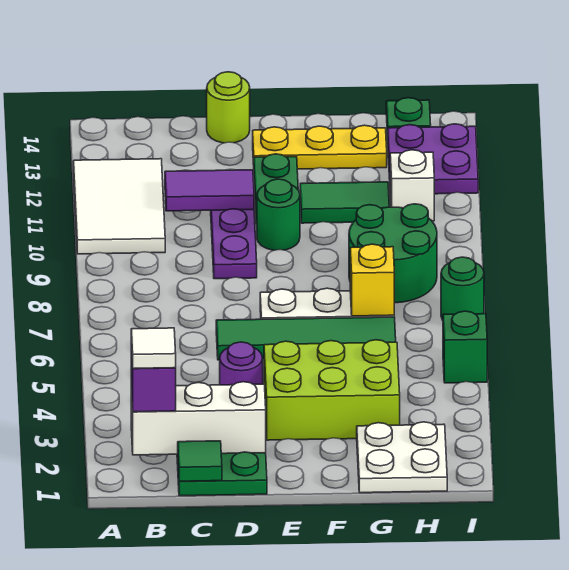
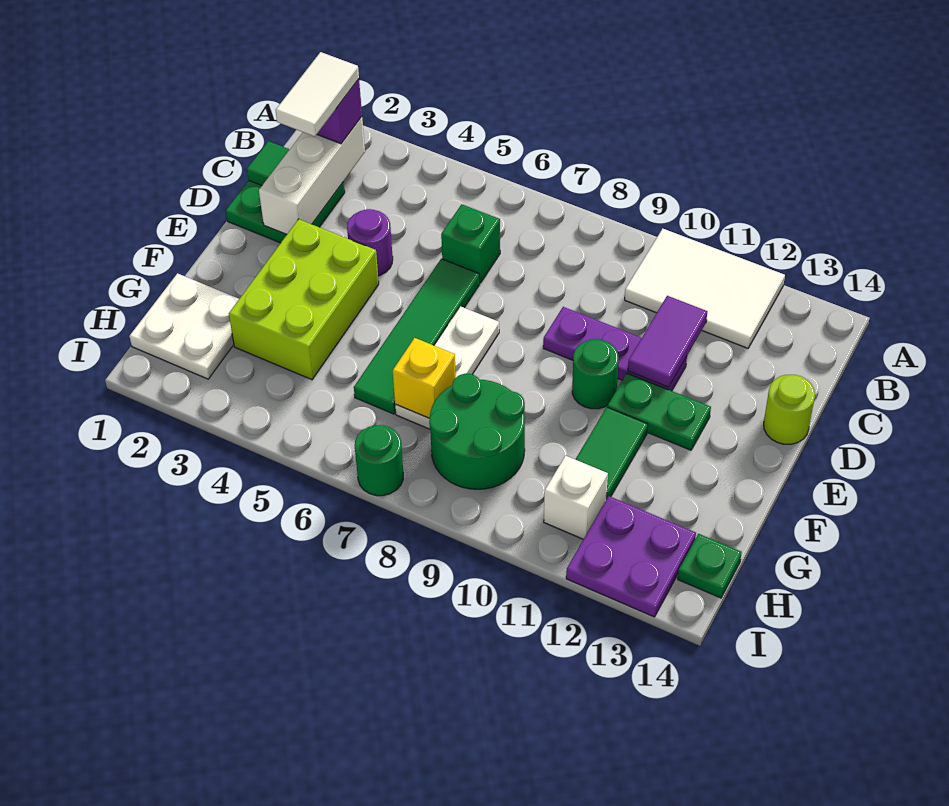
white tile B2 level 4 -> white tile B2:C2 level 4
yellow plate E13:G13 level 1 -> none
green brick I5 level 1 -> green brick C6 level 1

